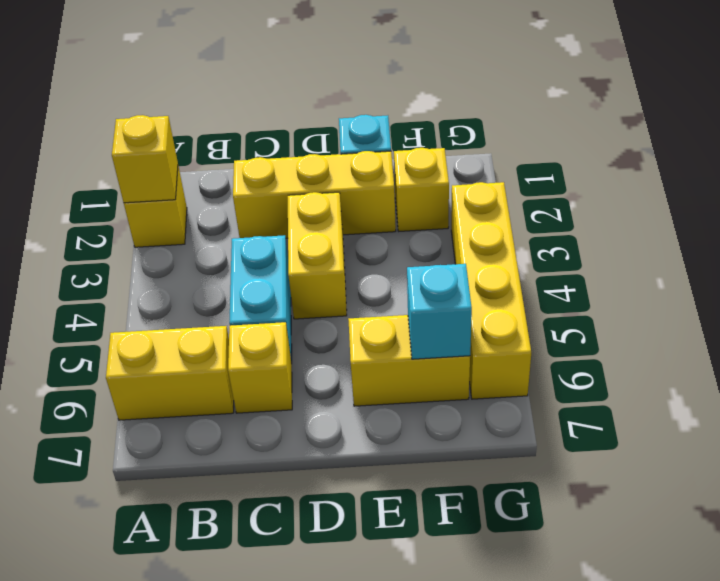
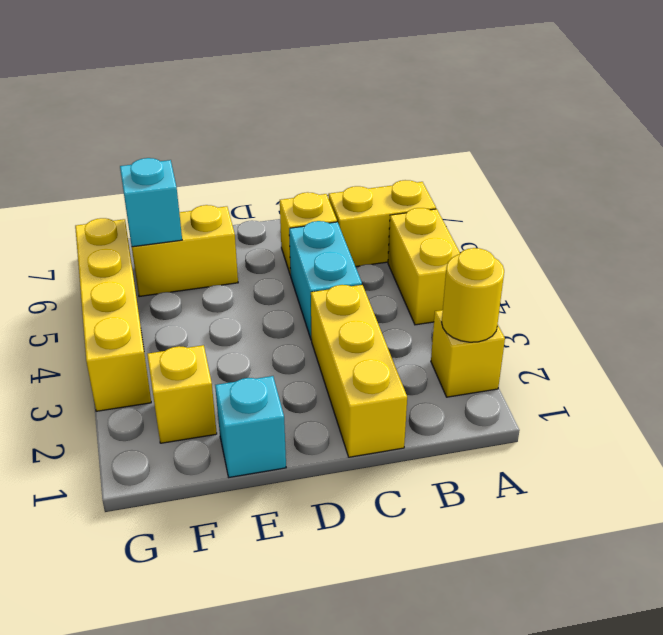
yellow brick A2 level 2 -> yellow round brick A2 level 2
yellow brick C2:E2 level 1 -> yellow brick C1:C3 level 1
yellow brick D3:D4 level 1 -> yellow brick A4:A5 level 1

